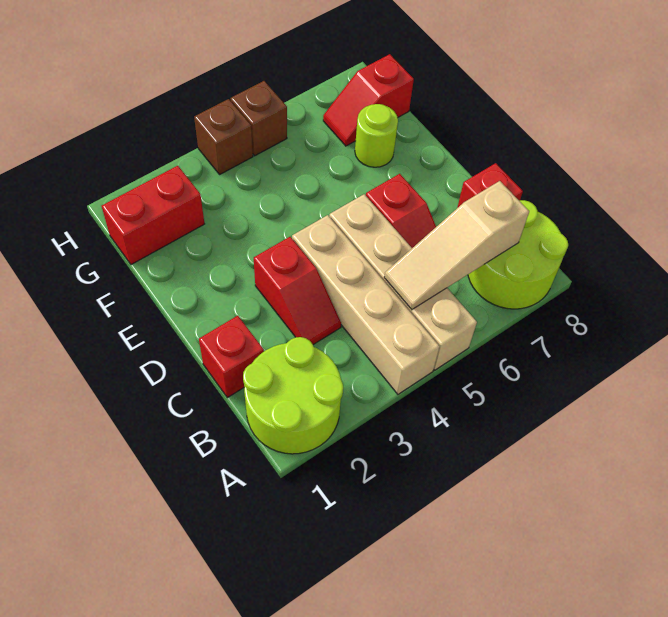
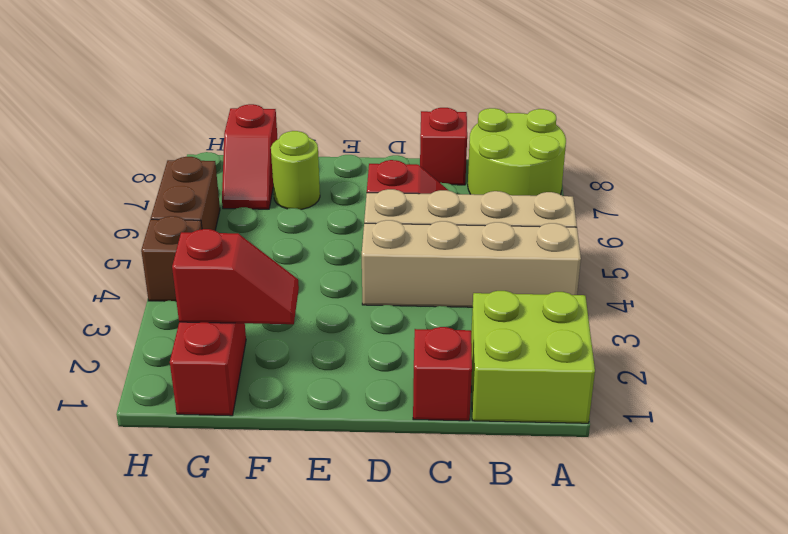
lime round brick A1:B2 level 1 -> lime brick A1:B2 level 1
tan slope B5:B7 level 2 top 7 -> none
red slope C3:D3 level 1 top D -> red slope F2:G2 level 2 top G
brown brick H5 level 1 -> brown brick H5:H6 level 1

